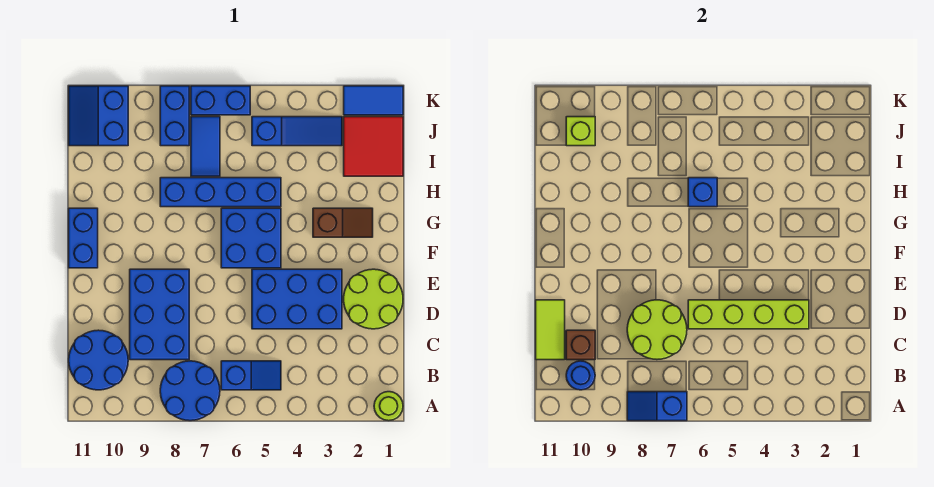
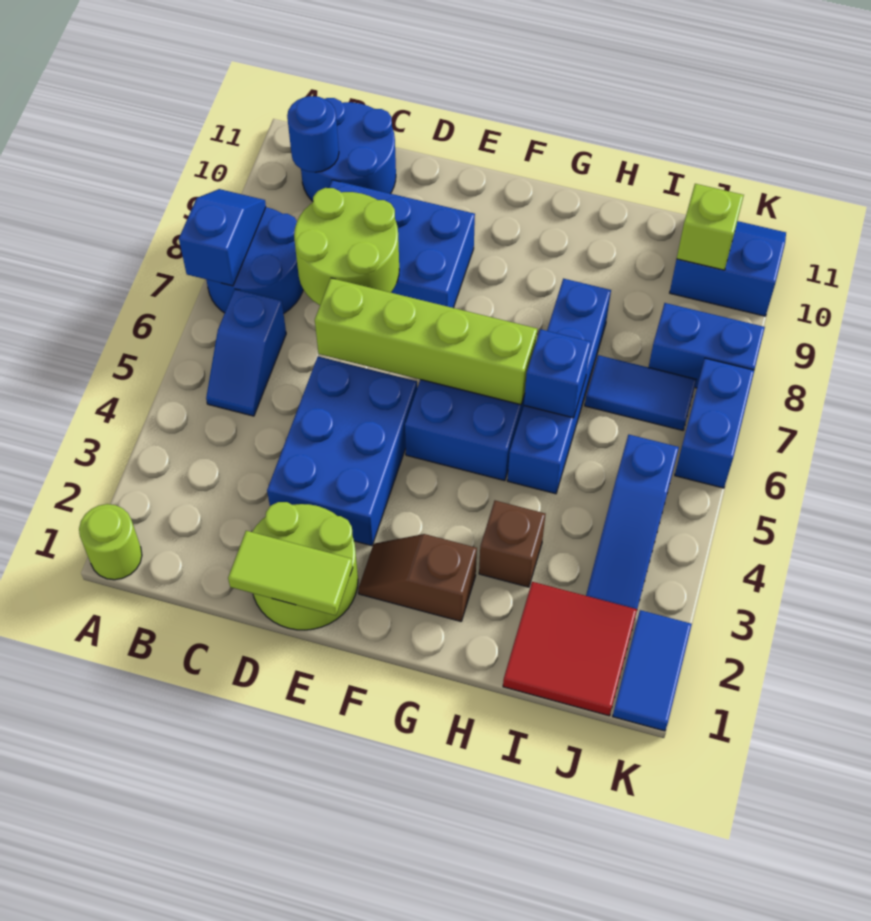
brown brick C10 level 2 -> brown brick H3 level 1
lime tile C11:D11 level 2 -> lime tile D1:E1 level 2
lime brick D3:D6 level 2 -> lime brick D6:G6 level 2
blue brick F11:G11 level 1 -> none
brown slope G2:G3 level 1 top 3 -> brown slope F2:G2 level 1 top G

